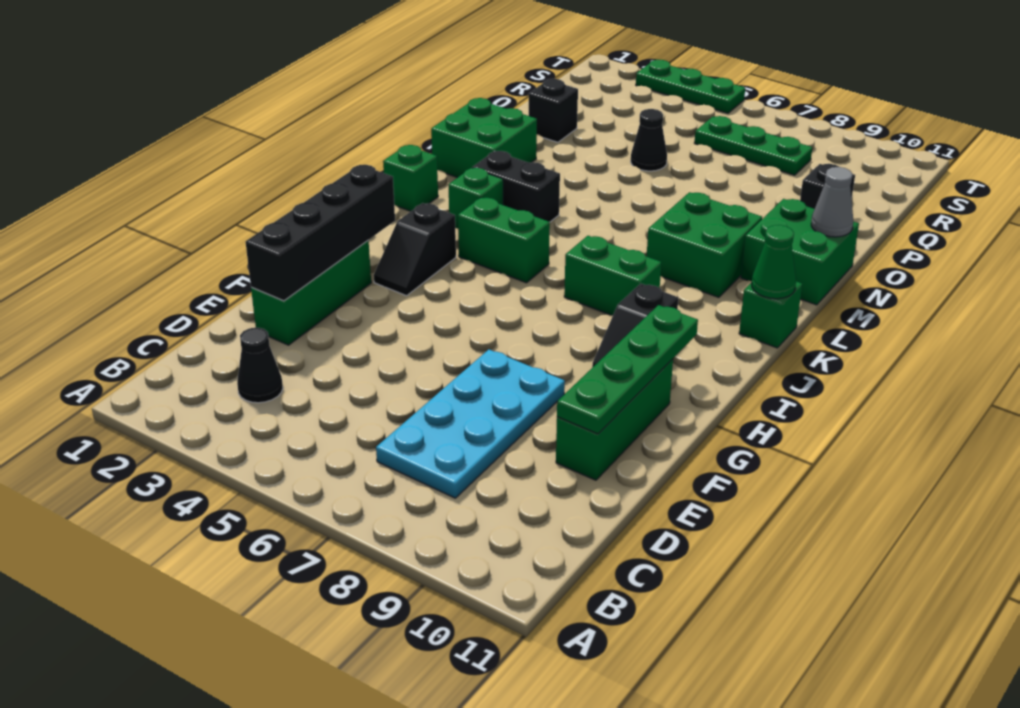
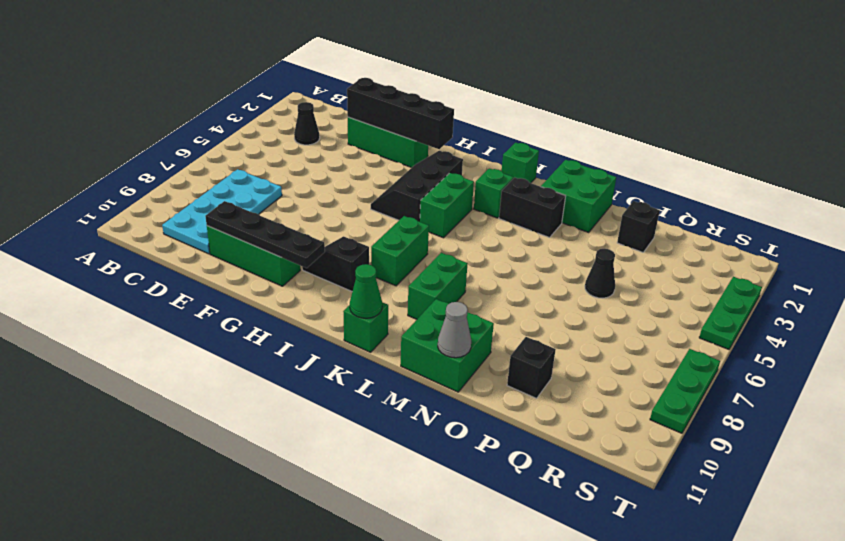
cyan plate C7:F8 level 1 -> cyan plate C7:D10 level 1
green plate E10:H10 level 2 -> black plate E10:H10 level 2
black slope H3:I3 level 1 top I -> black slope H3:I5 level 1 top I
black brick L3:L4 level 1 -> black brick L3:M3 level 1
green brick L8:M9 level 1 -> green brick L8:L9 level 1
green plate R6:R8 level 1 -> green plate T7:T9 level 1

